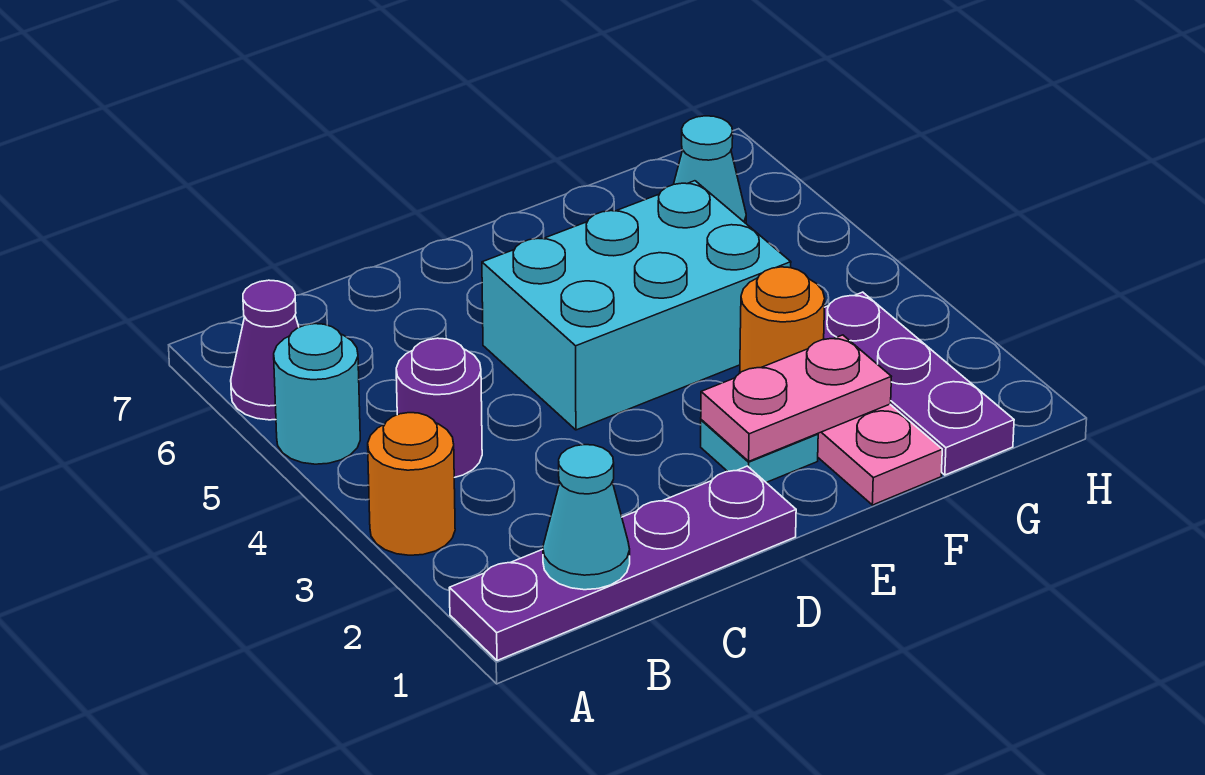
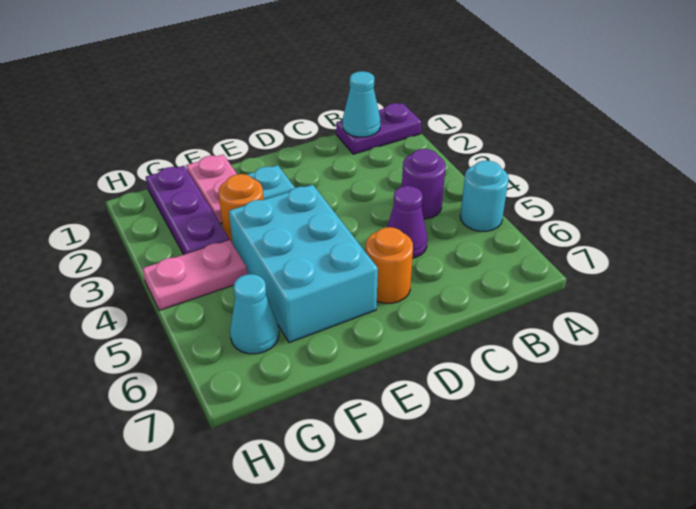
purple plate A1:D1 level 1 -> purple plate A1:B1 level 1
orange round brick A3 level 1 -> orange round brick D6 level 1
purple cone A6 level 1 -> purple cone C5 level 1
cyan brick D4:F5 level 1 -> cyan brick E4:F6 level 1
pink plate E2:F2 level 2 -> pink plate G4:H4 level 1

